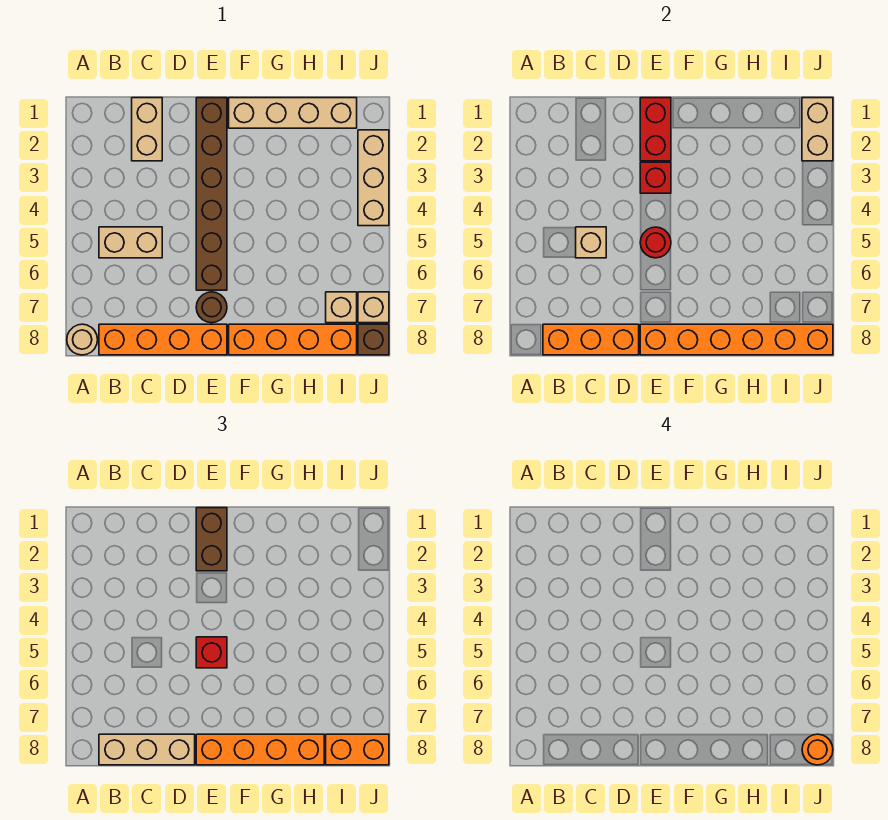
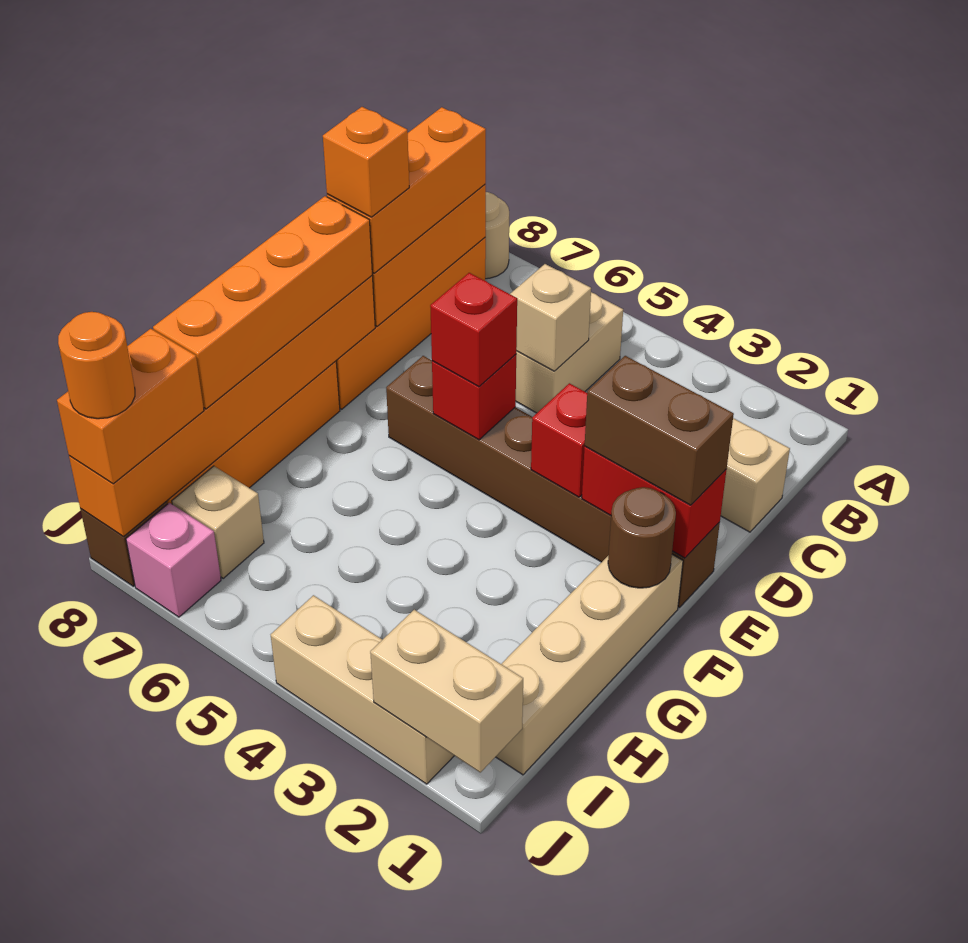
tan brick B8:D8 level 3 -> orange brick B8:D8 level 3
none -> orange brick D8 level 4
red round brick E5 level 2 -> red brick E5 level 2
brown round brick E7 level 1 -> brown round brick F1 level 2
tan brick J7 level 1 -> pink brick J7 level 1

